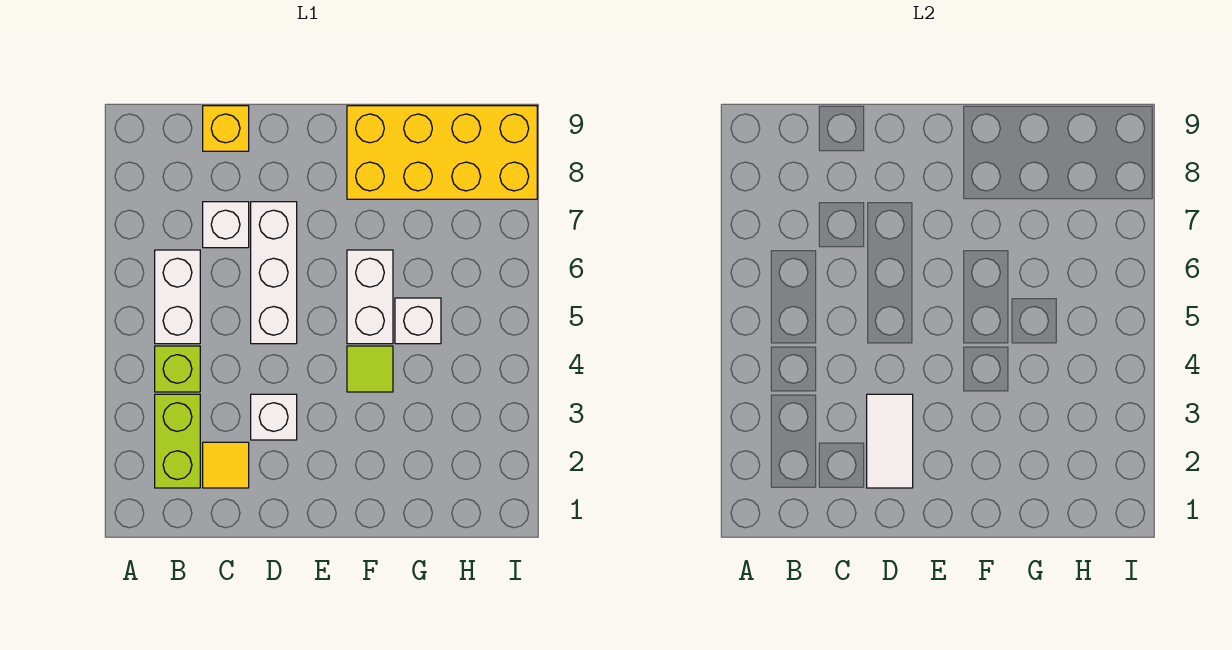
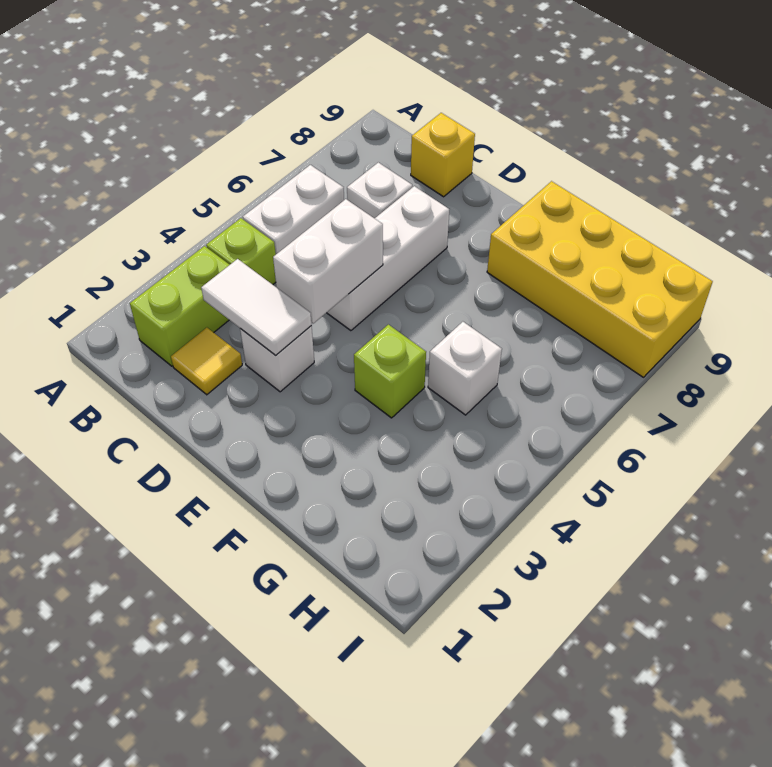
white tile D2:D3 level 2 -> white tile C3:D3 level 2
lime tile F4 level 1 -> lime brick F4 level 1
white brick F5:F6 level 1 -> white brick D4:D5 level 2

